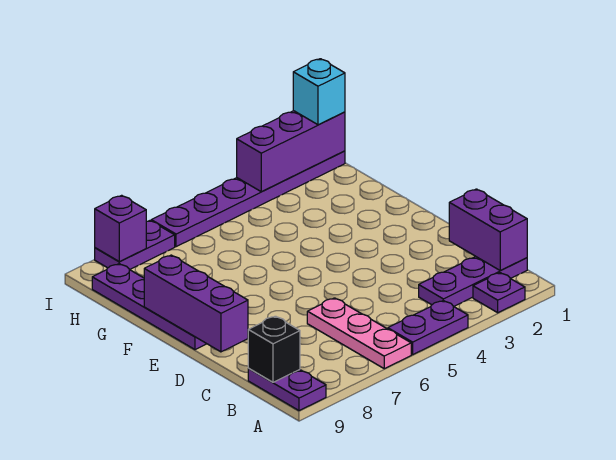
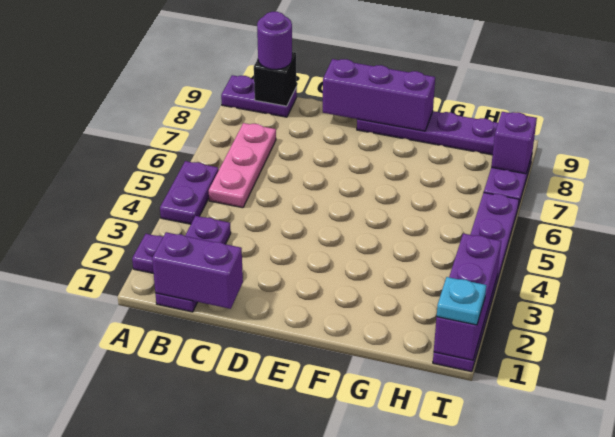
pink plate A6:C6 level 1 -> pink plate B5:B7 level 1
none -> purple round brick B9 level 3
cyan brick I1 level 3 -> cyan plate I1 level 3

